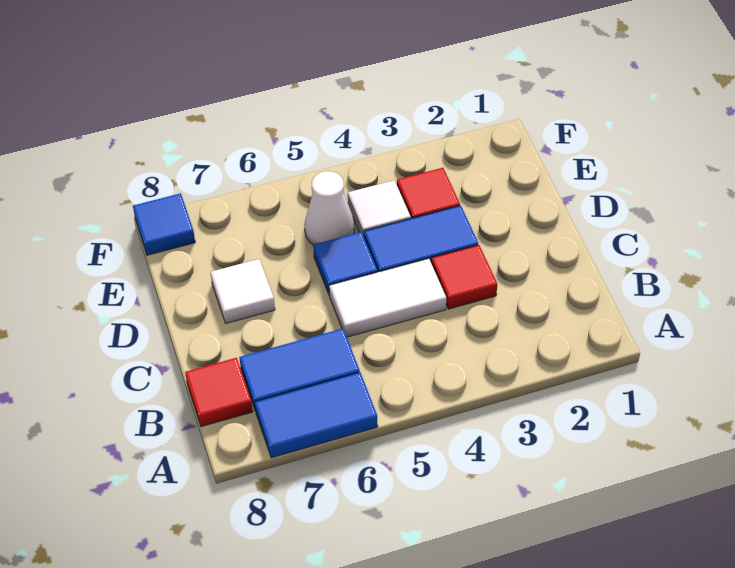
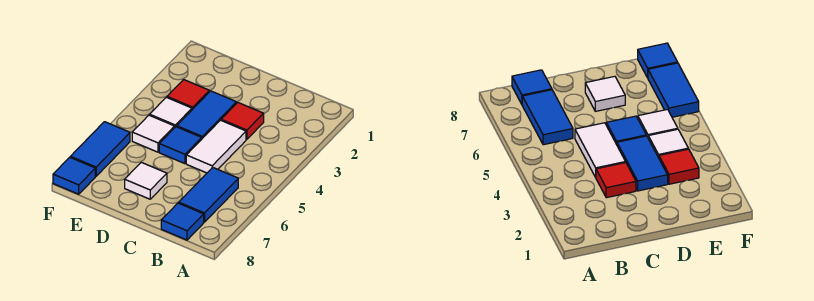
blue tile A6:A7 level 1 -> blue tile F6:F7 level 1
red tile B8 level 1 -> blue tile B8 level 1
white cone E5 level 1 -> white tile E5 level 1

